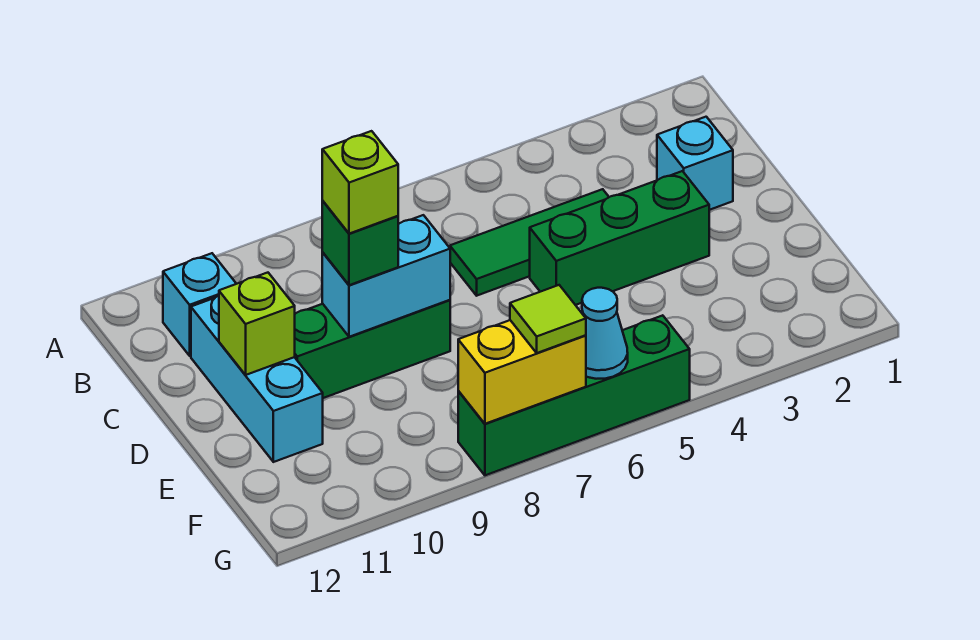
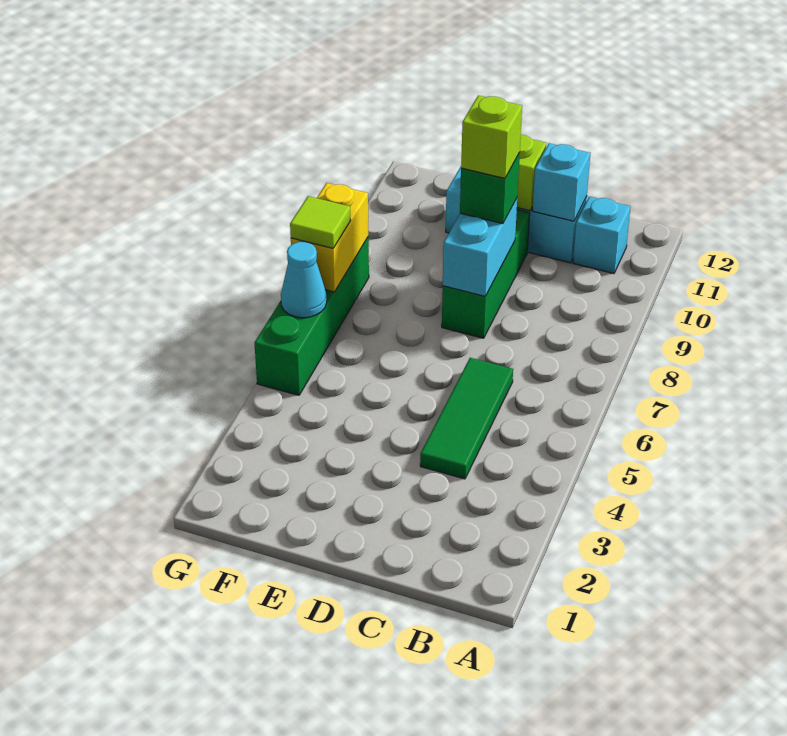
cyan brick C2 level 1 -> cyan brick C11 level 2
green brick D3:D5 level 1 -> none

